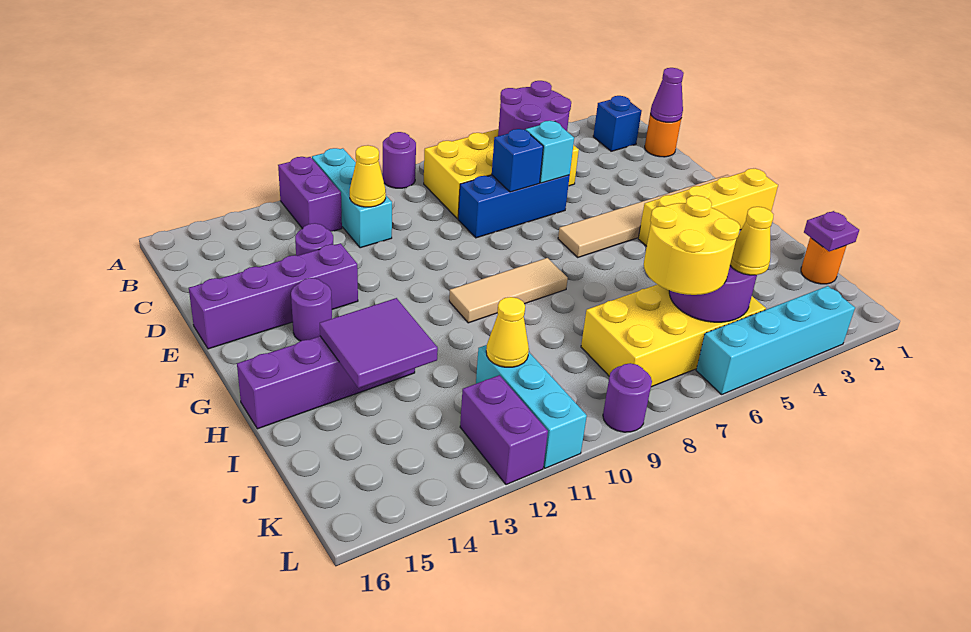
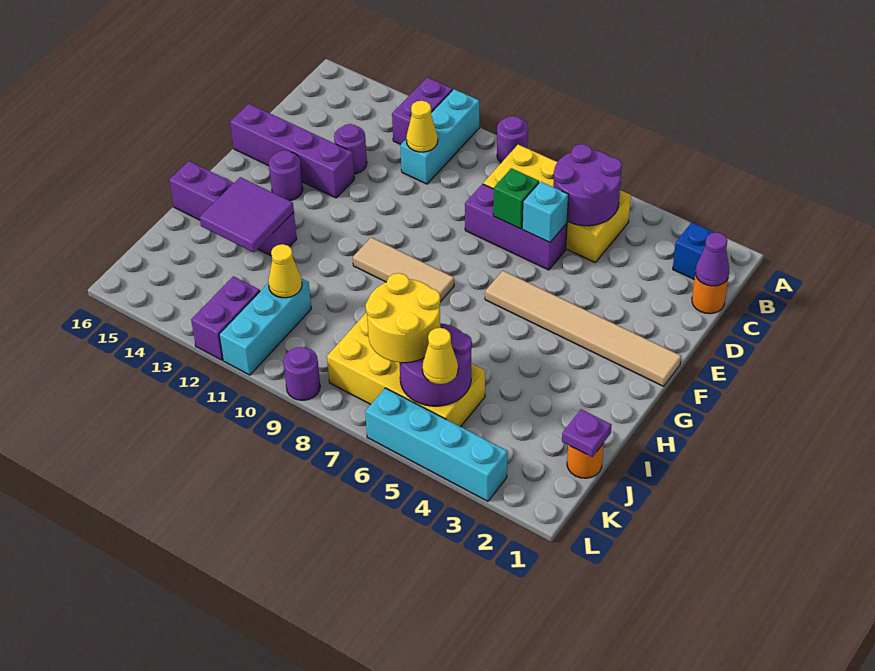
blue brick D6:D8 level 1 -> purple brick D6:D8 level 1
blue brick D7 level 2 -> green brick D7 level 2
yellow brick G1:G4 level 1 -> none

